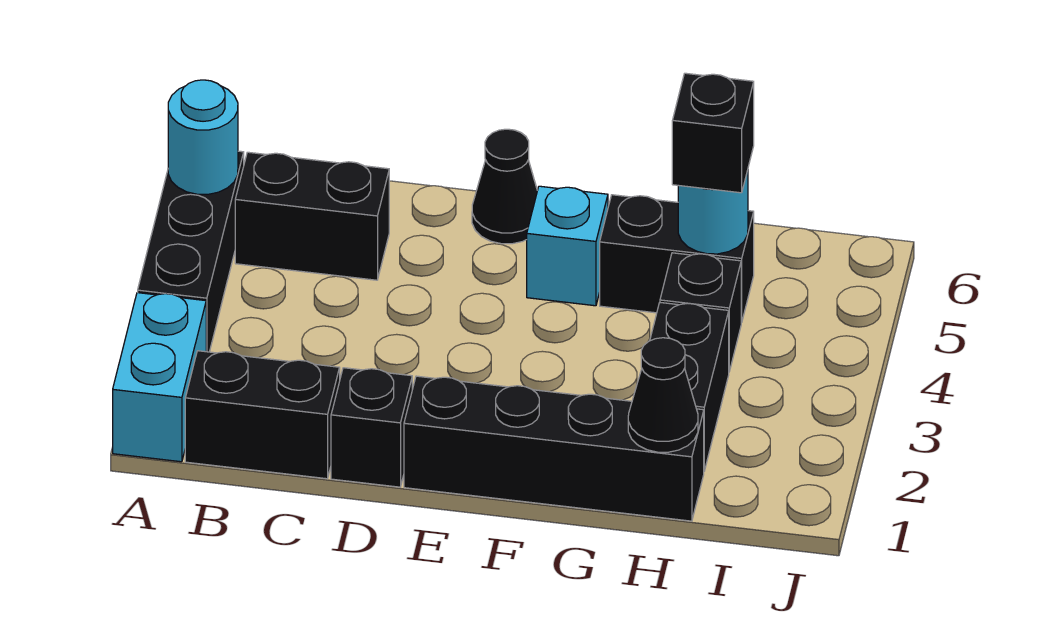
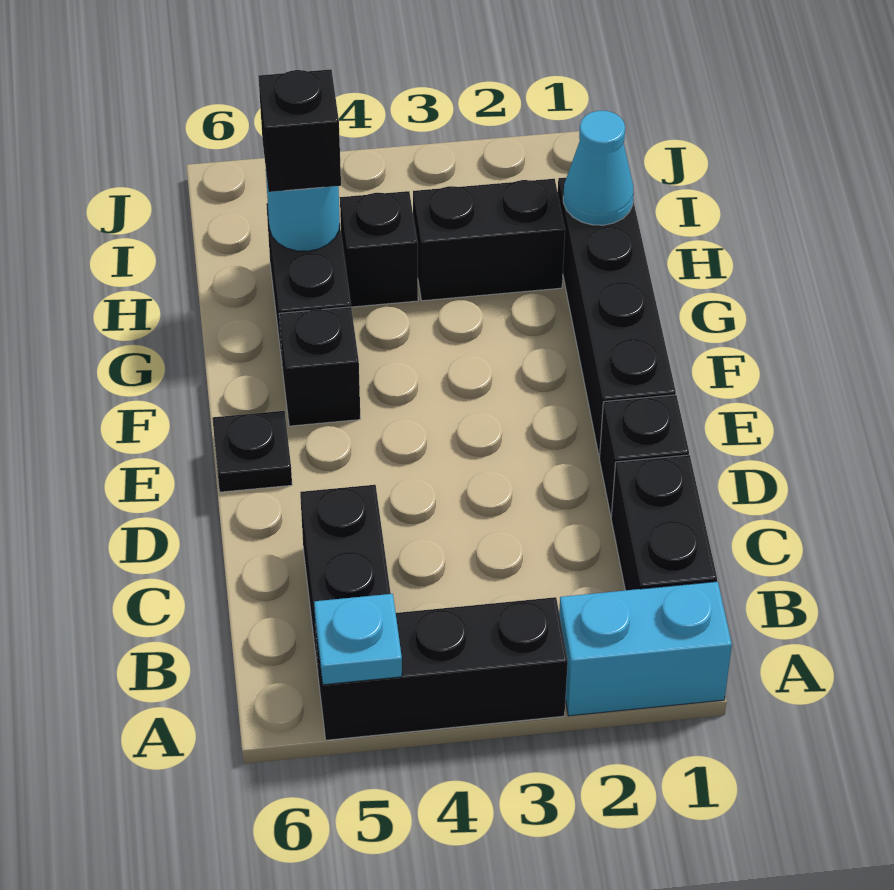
cyan round brick A5 level 2 -> cyan plate A5 level 2
black cone E6 level 1 -> black plate E6 level 1
cyan brick F5 level 1 -> black brick F5 level 1
black cone H1 level 2 -> cyan cone H1 level 2

